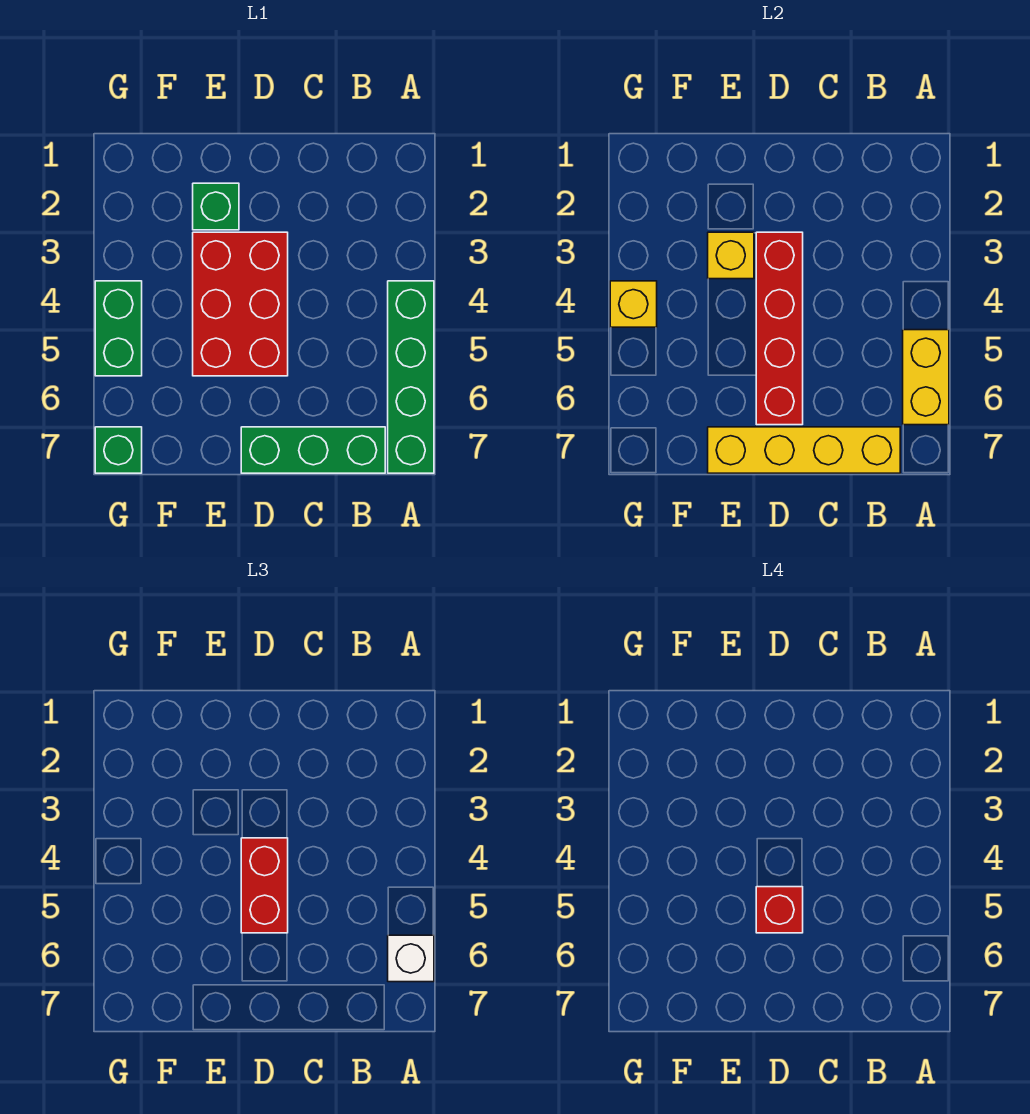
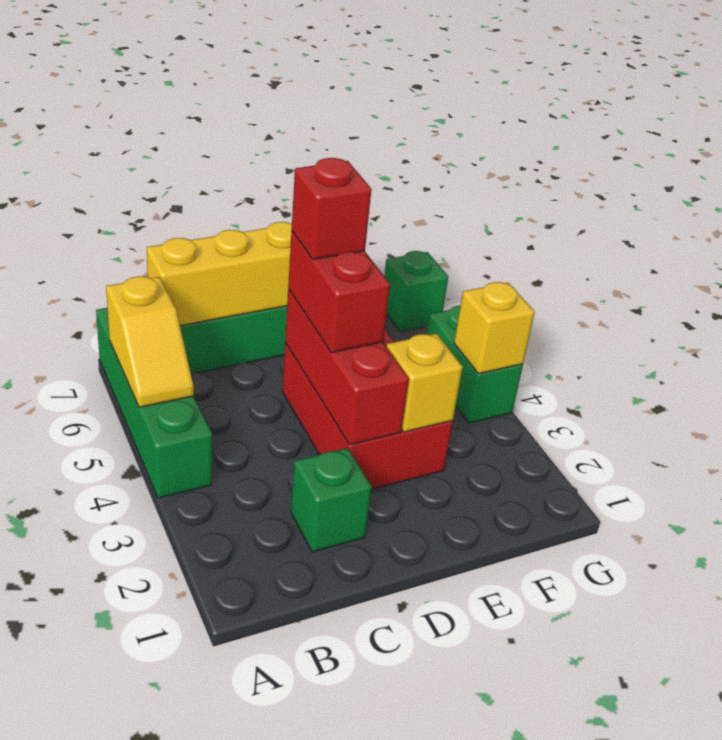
yellow brick A5:A6 level 2 -> yellow slope A5:A6 level 2 top 6
white brick A6 level 3 -> none
red brick D3:D6 level 2 -> red brick D3:D5 level 2
green brick E2 level 1 -> green brick C2 level 1

